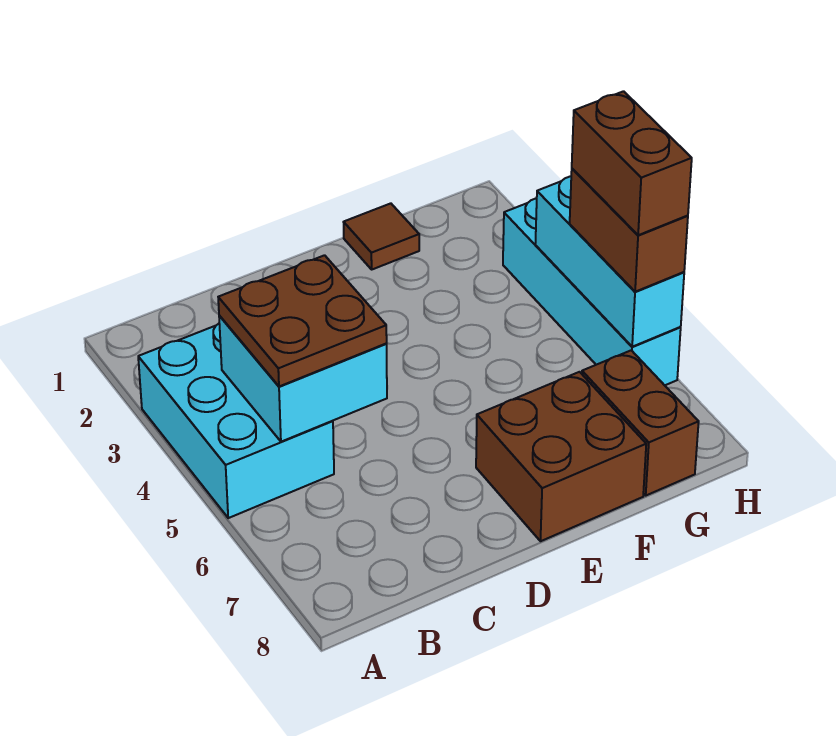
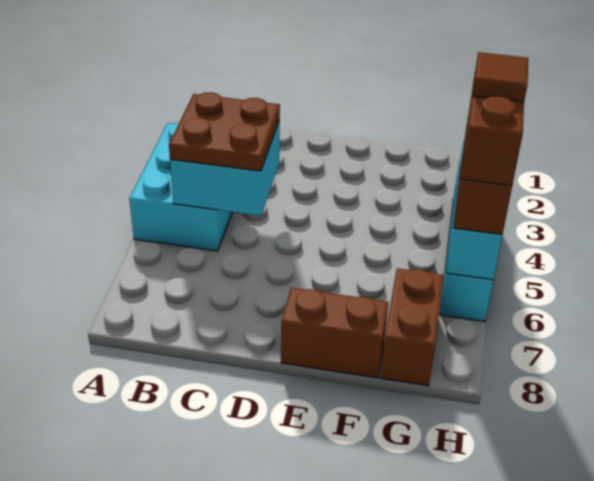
brown brick E7:F8 level 1 -> brown brick E8:F8 level 1
brown tile F1 level 1 -> brown tile H5 level 5

